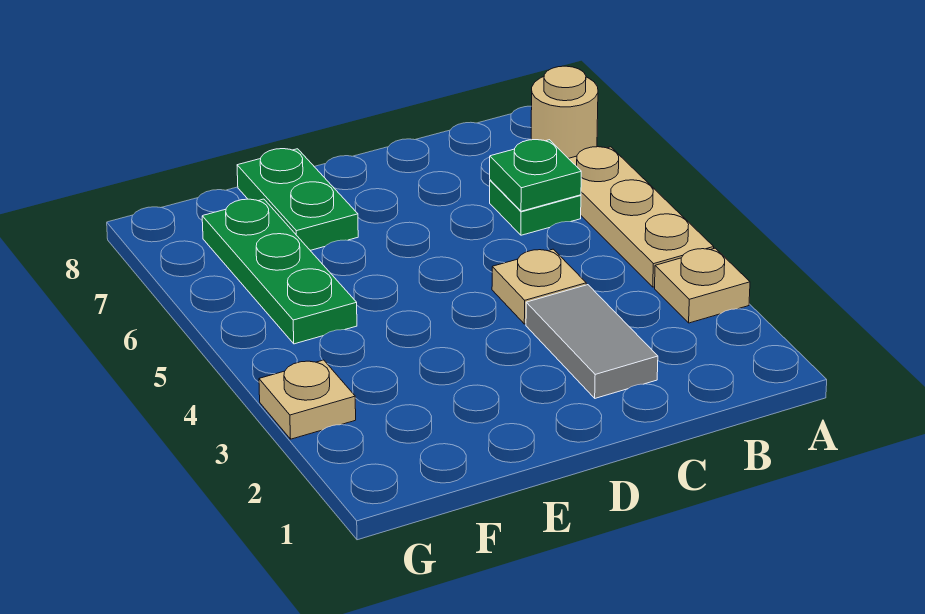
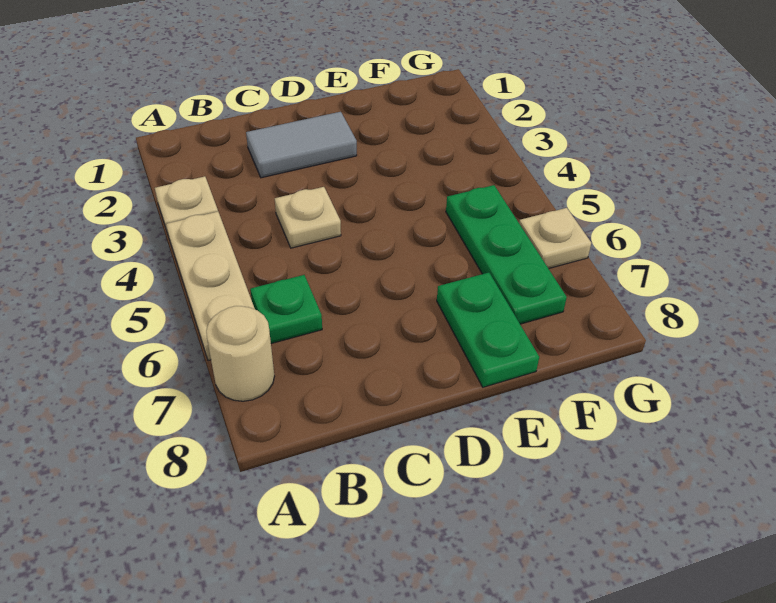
green plate B6 level 2 -> none
grey tile C2:C3 level 1 -> grey tile C2:D2 level 1
tan plate G3 level 1 -> tan plate G6 level 1

